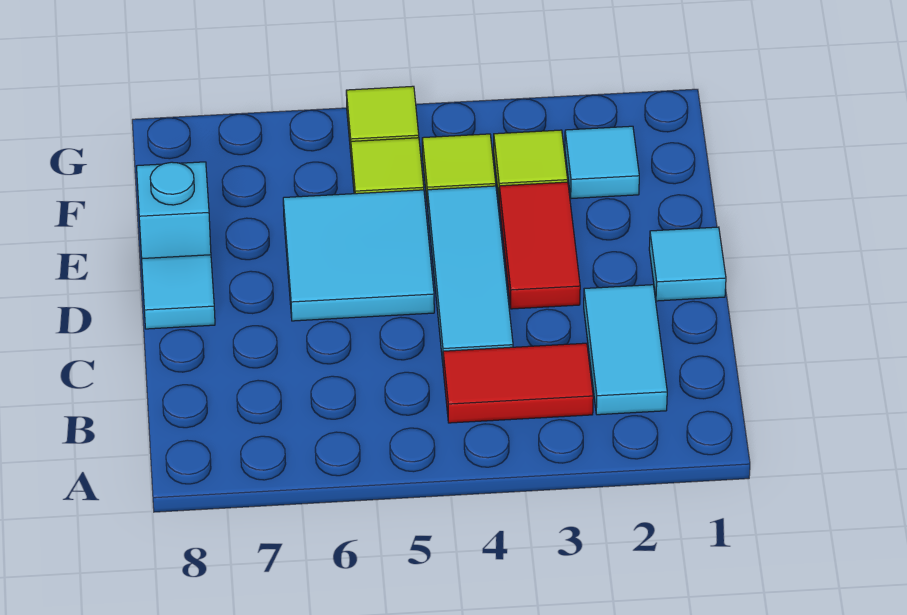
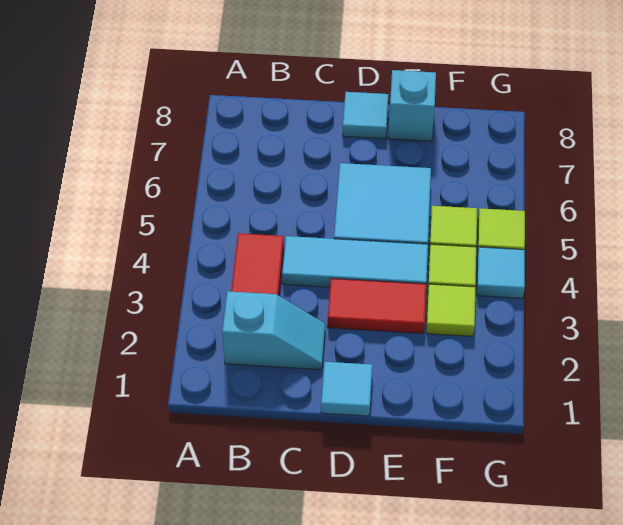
cyan tile B2:C2 level 1 -> cyan slope B2:C2 level 1 top B
cyan tile F2 level 1 -> cyan tile G4 level 1

